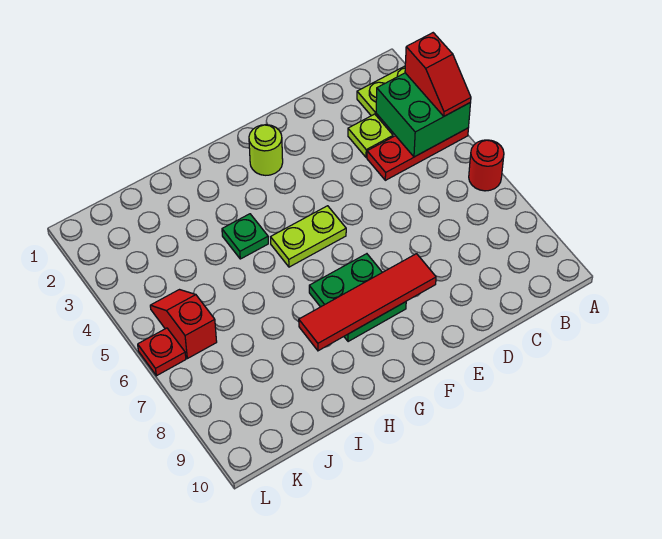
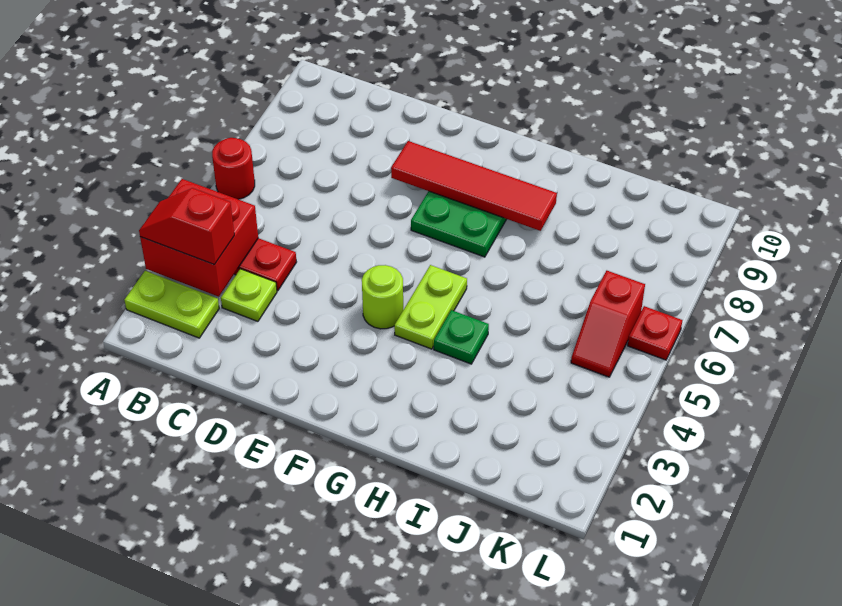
green brick A3:B4 level 2 -> red brick A3:B4 level 2
red slope A3:A4 level 3 top 3 -> red slope A3:B3 level 3 top B
lime round brick F2 level 1 -> lime round brick F4 level 1
lime plate F5:G5 level 1 -> lime plate G4:G5 level 1

